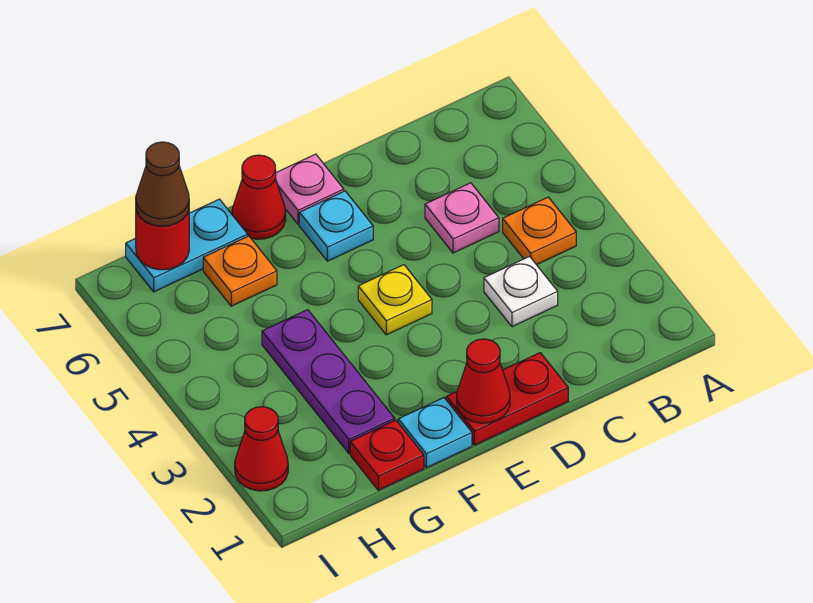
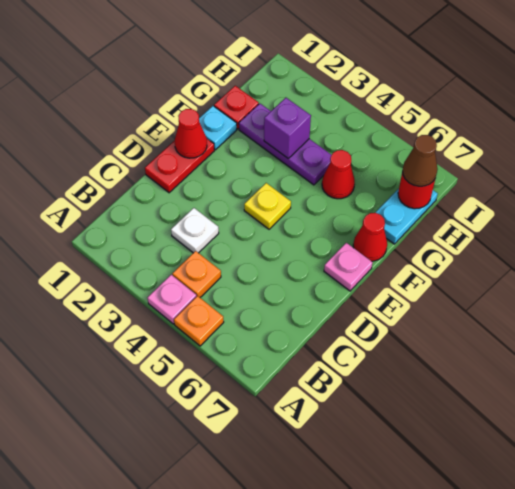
pink plate C5 level 1 -> pink plate A4 level 1
cyan plate E6 level 1 -> none
none -> purple brick G3 level 2
orange plate G6 level 1 -> orange plate A5 level 1
red cone I2 level 1 -> red cone G5 level 1

